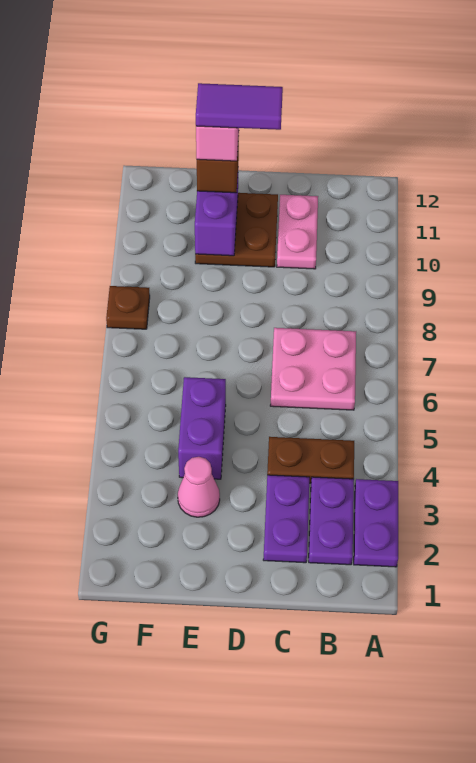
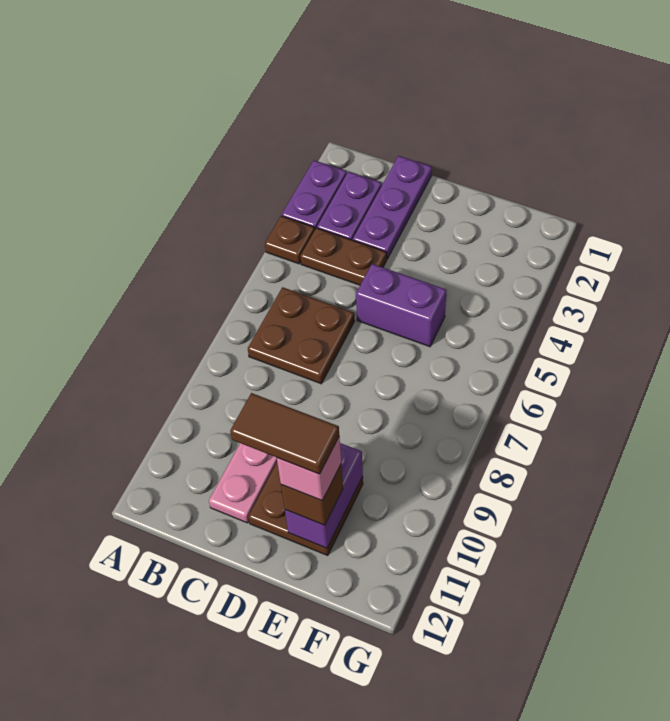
pink plate B6:C7 level 1 -> brown plate B6:C7 level 1
purple plate C2:C3 level 1 -> purple plate C1:C3 level 1
purple tile D11:E11 level 5 -> brown tile D11:E11 level 5
pink cone E3 level 1 -> none
purple brick E4:E5 level 1 -> purple brick D5:E5 level 1
brown plate G8 level 1 -> brown plate A4 level 1

